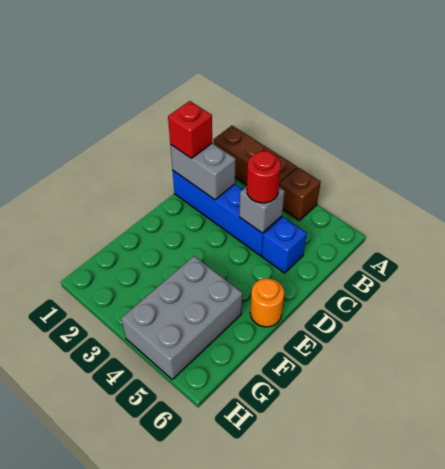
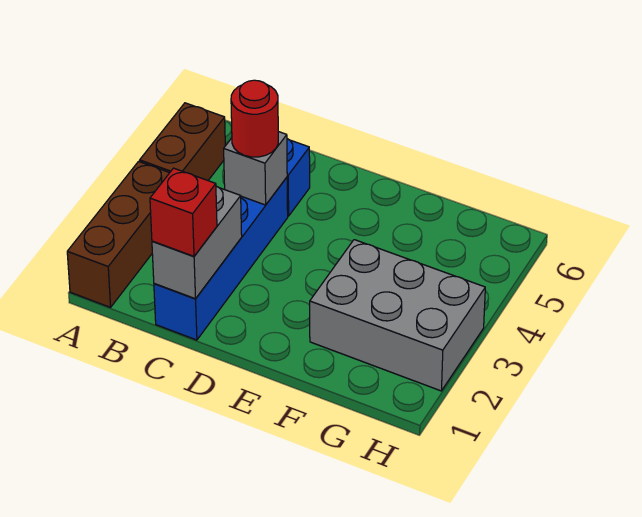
brown brick A4 level 1 -> brown brick A4:A5 level 1
orange round brick E6 level 1 -> none
grey brick F4:H5 level 1 -> grey brick F2:H3 level 1

